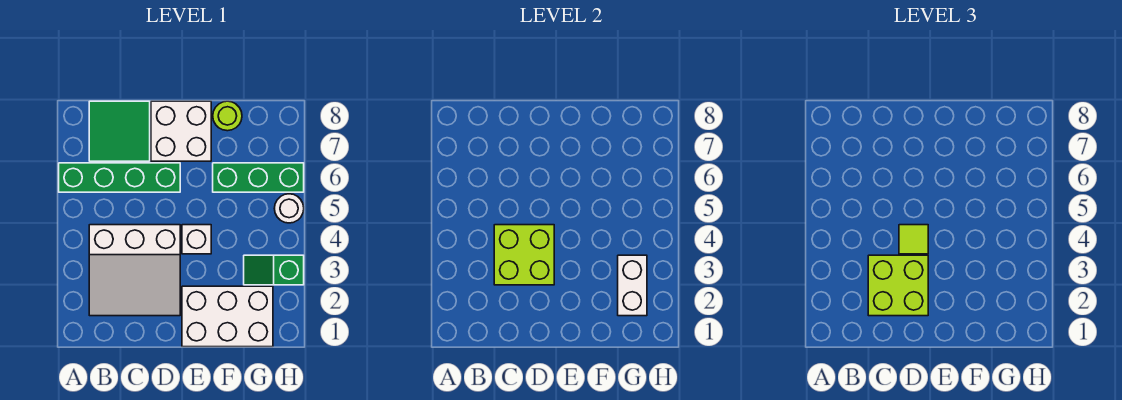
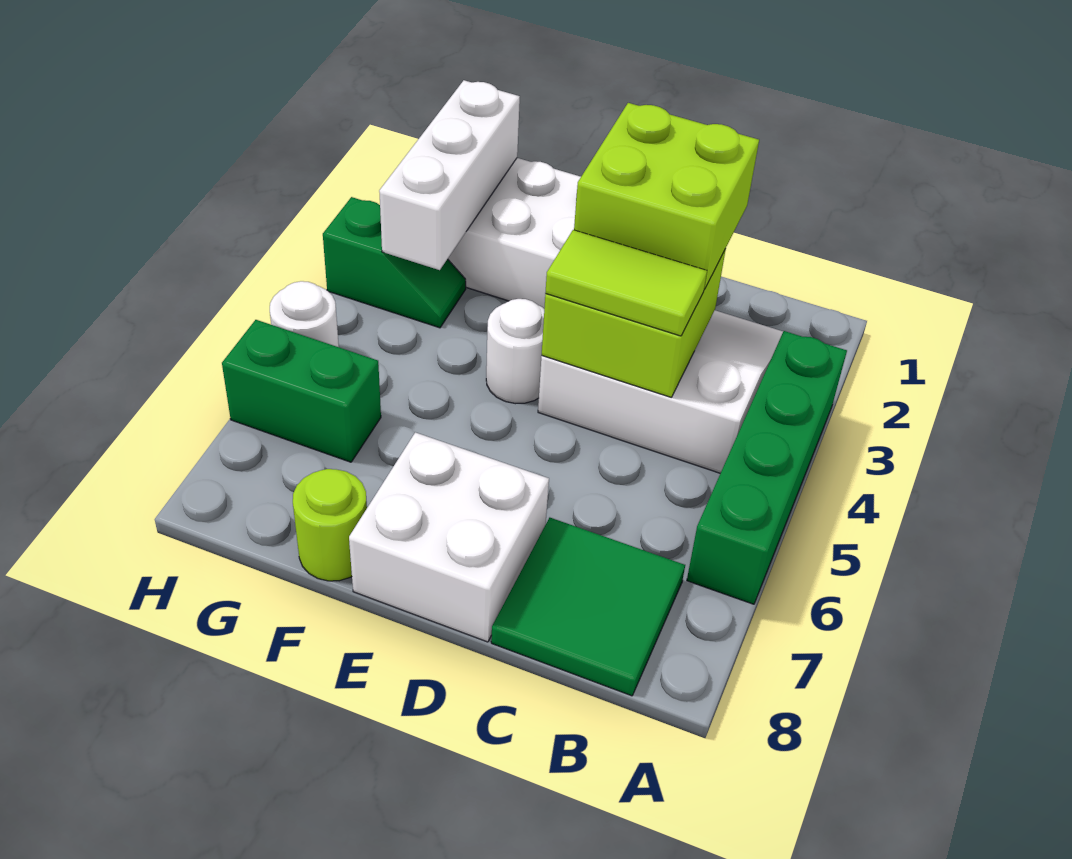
green brick A6:D6 level 1 -> green brick A3:A6 level 1
lime tile D4 level 3 -> lime tile C4:D4 level 3
white brick E4 level 1 -> white round brick E4 level 1
green brick F6:H6 level 1 -> green brick G6:H6 level 1
white brick G2:G3 level 2 -> white brick G1:G3 level 2

